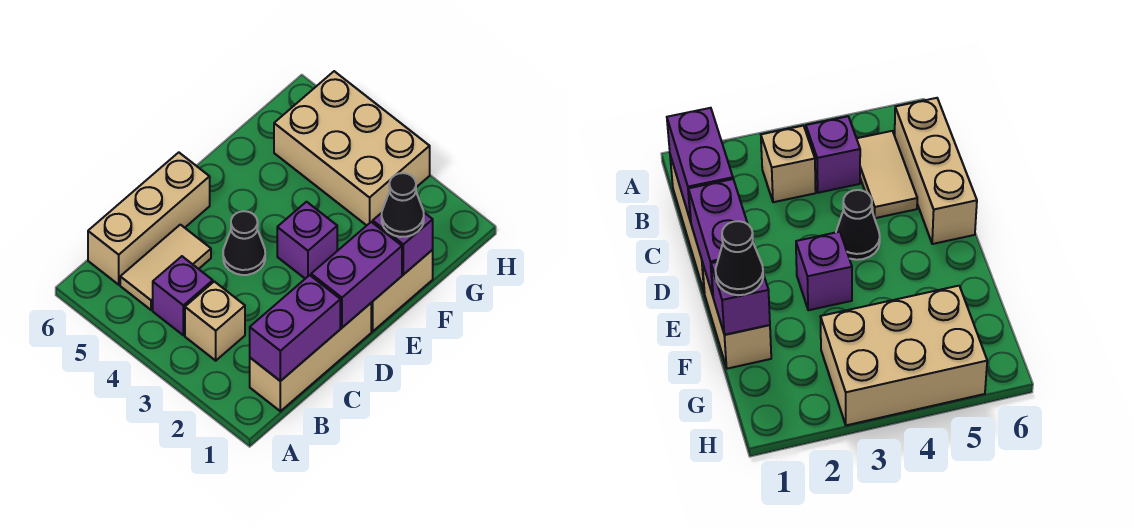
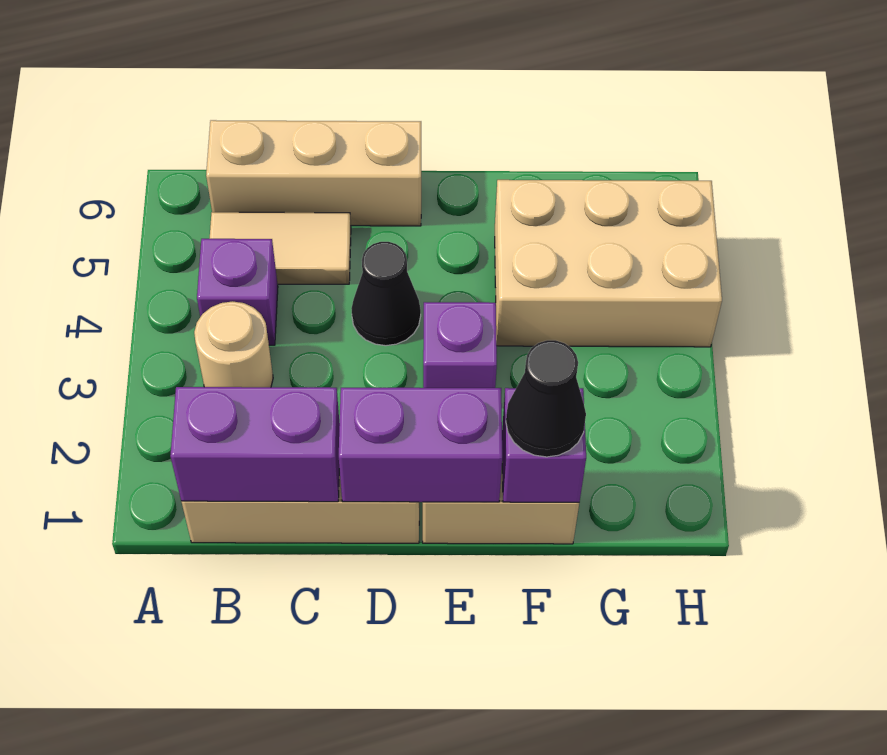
tan brick B3 level 1 -> tan round brick B3 level 1
tan brick G3:H5 level 1 -> tan brick F4:H5 level 1

